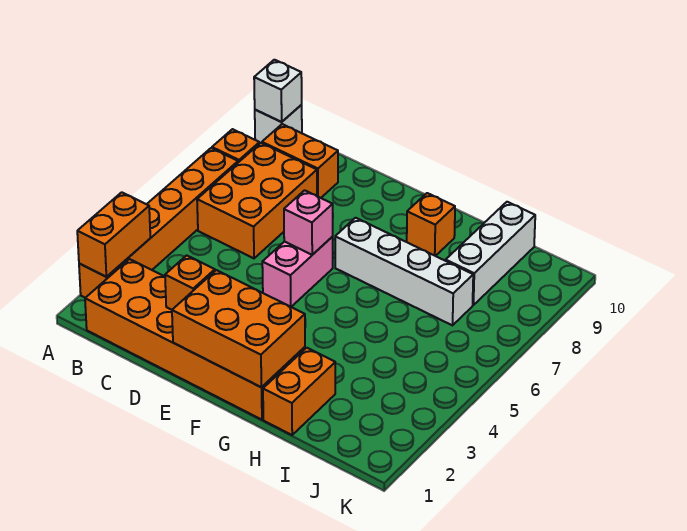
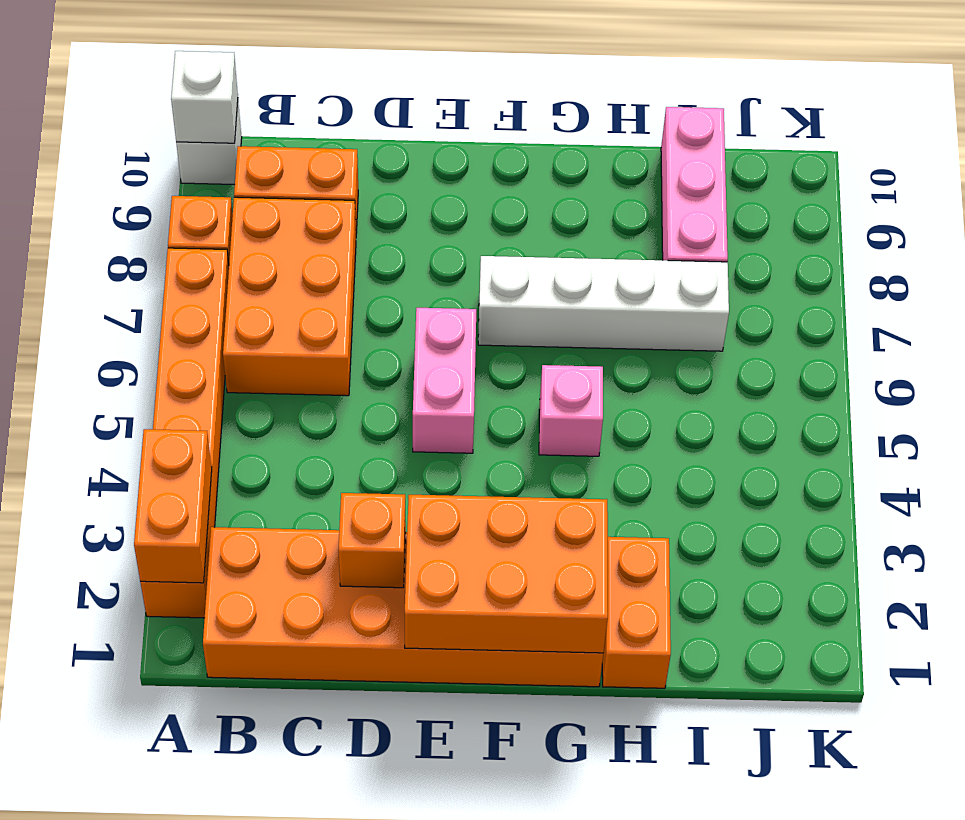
pink brick E6 level 2 -> pink brick G5 level 1
orange brick G9 level 1 -> none
white brick I8:I10 level 1 -> pink brick I8:I10 level 1

